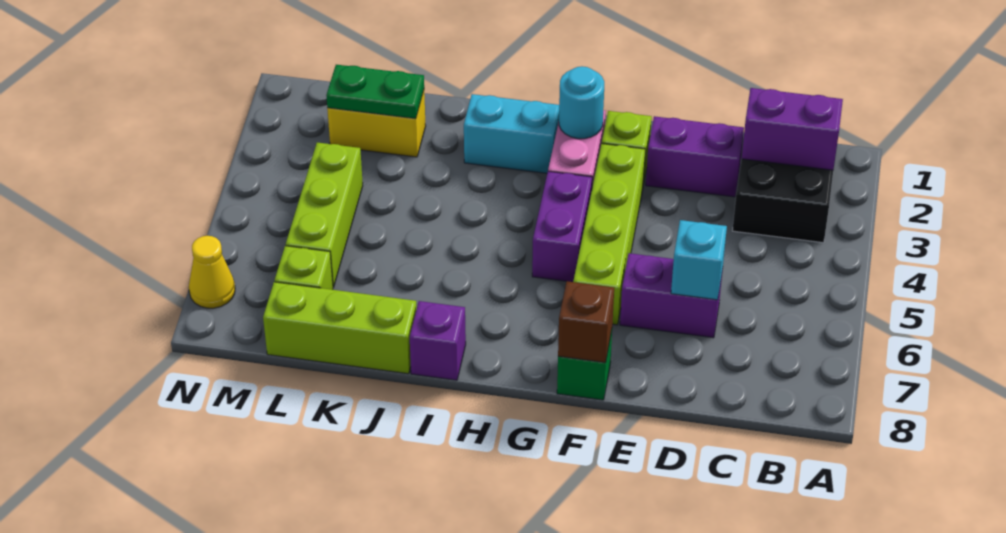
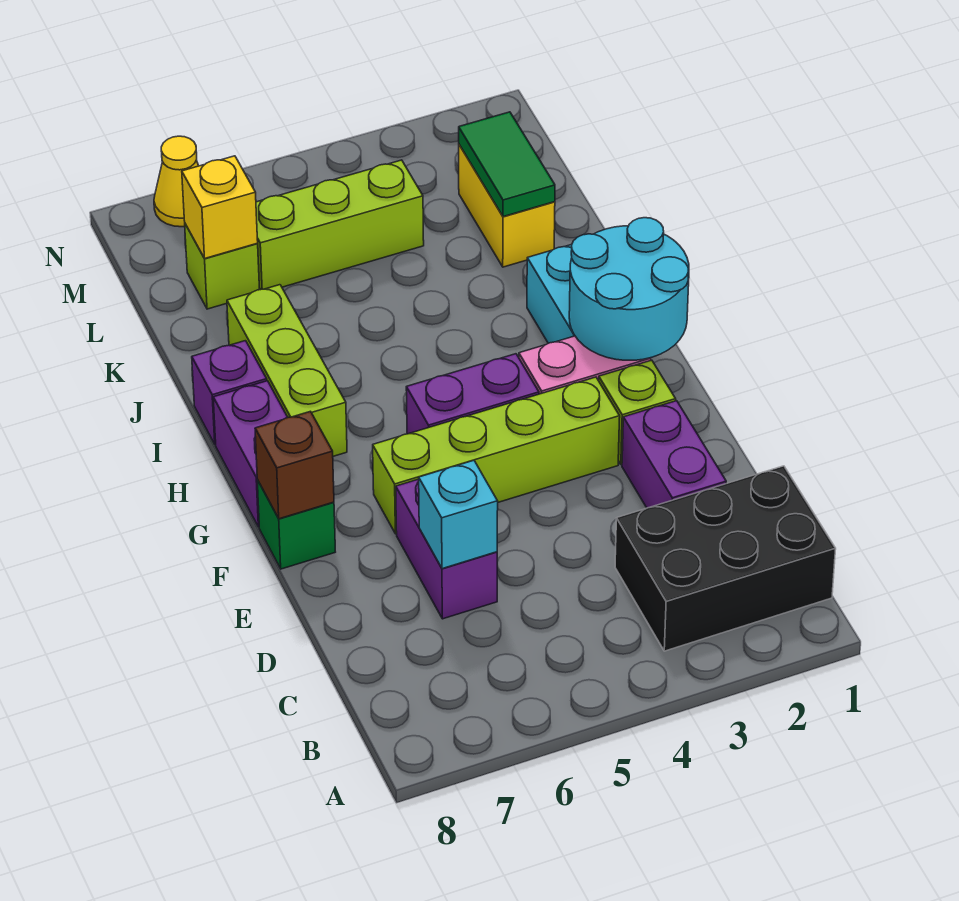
purple brick B2:C2 level 2 -> purple brick G8:H8 level 1
cyan round brick G2 level 2 -> cyan round brick G1:H2 level 2
lime brick J8:L8 level 1 -> lime brick H7:J7 level 1
green plate K2:L2 level 2 -> green tile K2:L2 level 2
none -> yellow brick L7 level 2

